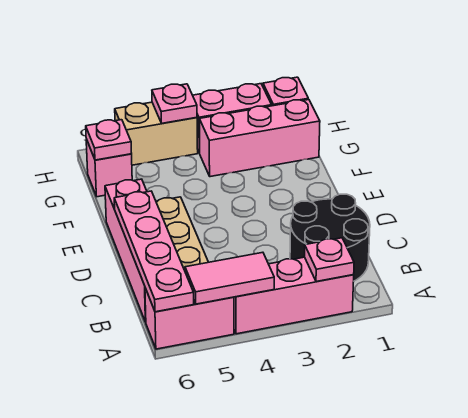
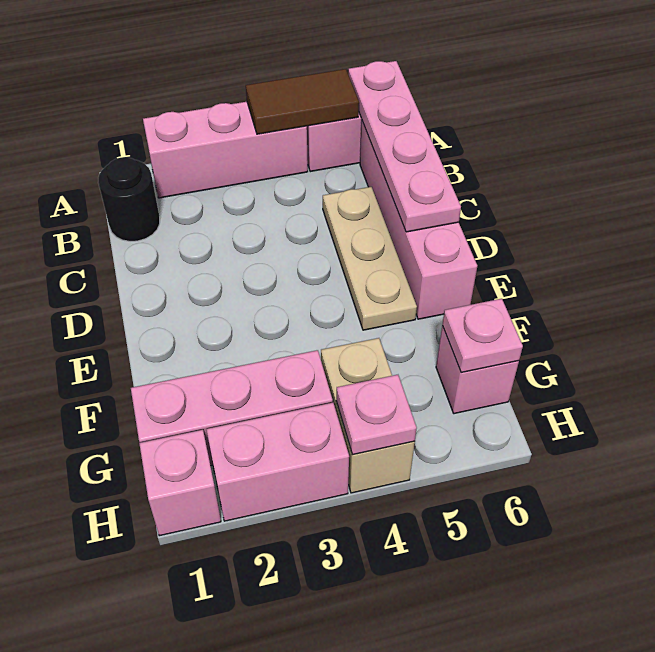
pink plate A2 level 2 -> none
pink tile A4:A5 level 2 -> brown tile A4:A5 level 2
black round brick B1:C2 level 1 -> black round brick B1 level 1
tan brick H4:H5 level 1 -> tan brick G4:H4 level 1

